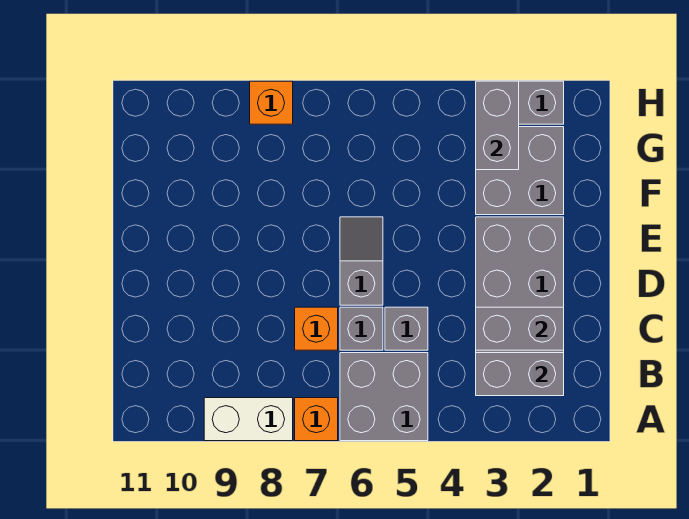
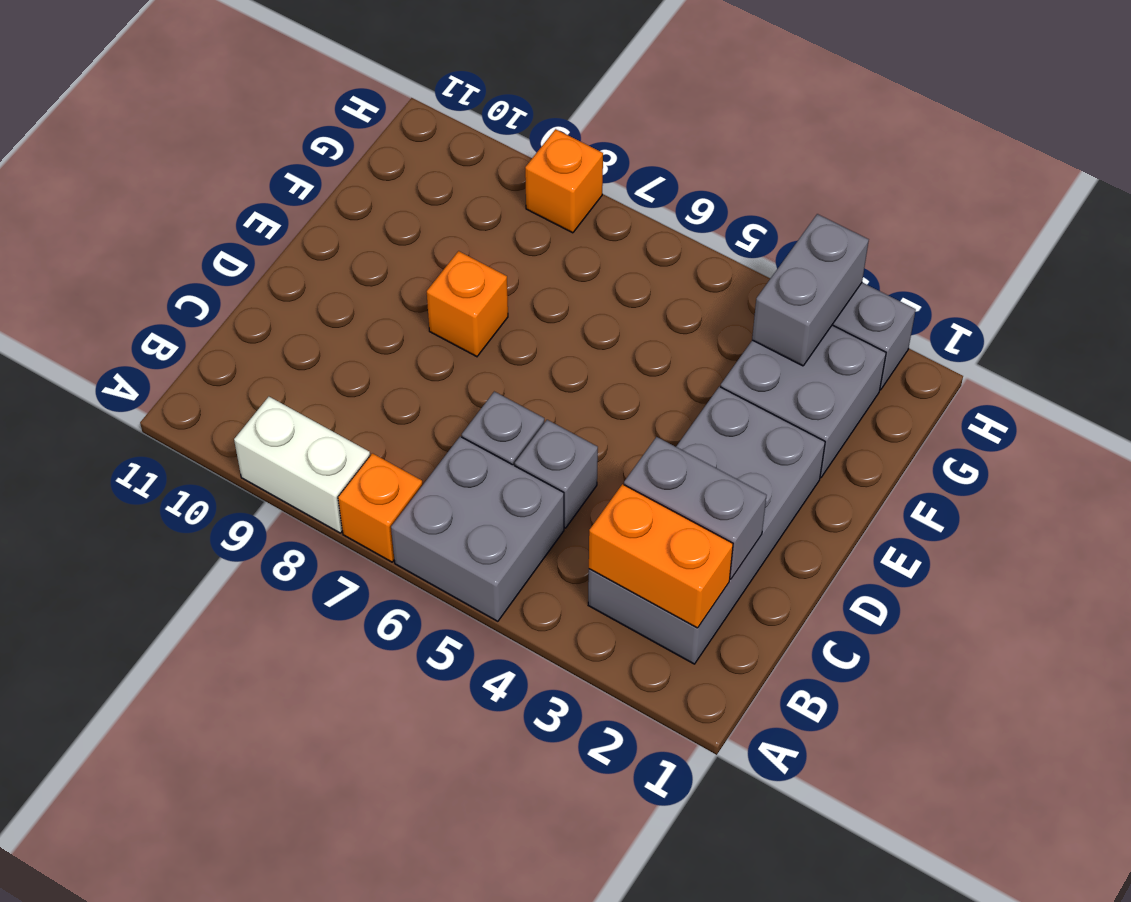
grey brick B2:B3 level 2 -> orange brick B2:B3 level 2
orange brick C7 level 1 -> orange brick E8 level 1
grey slope D6:E6 level 1 top D -> none

